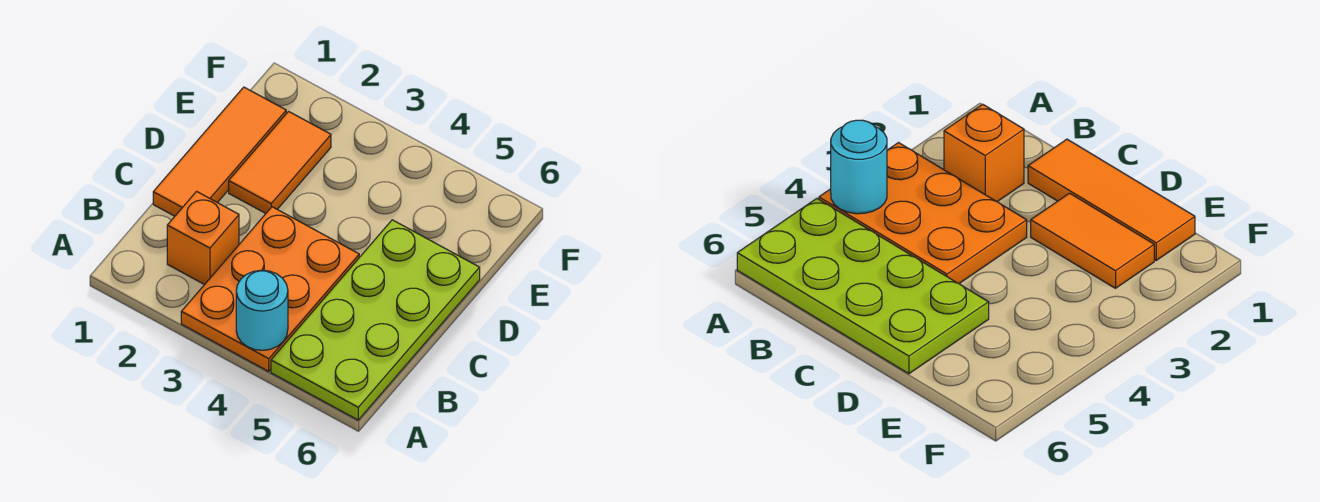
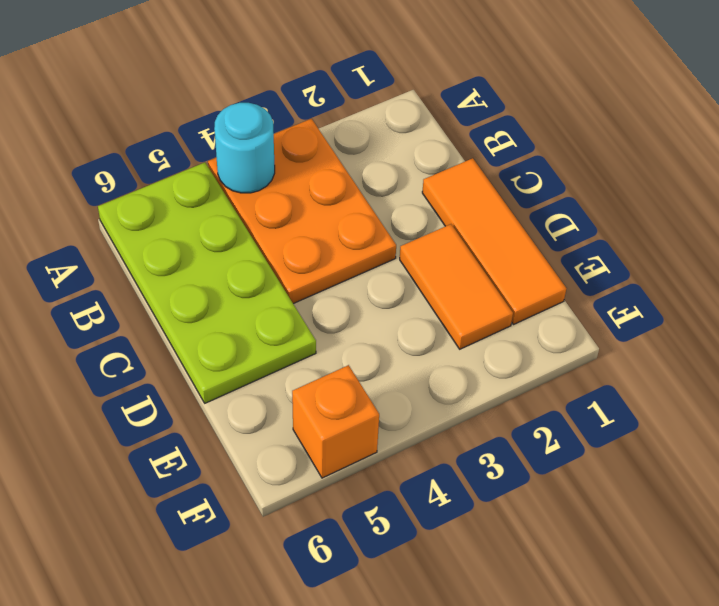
orange brick B2 level 1 -> orange brick F5 level 1

